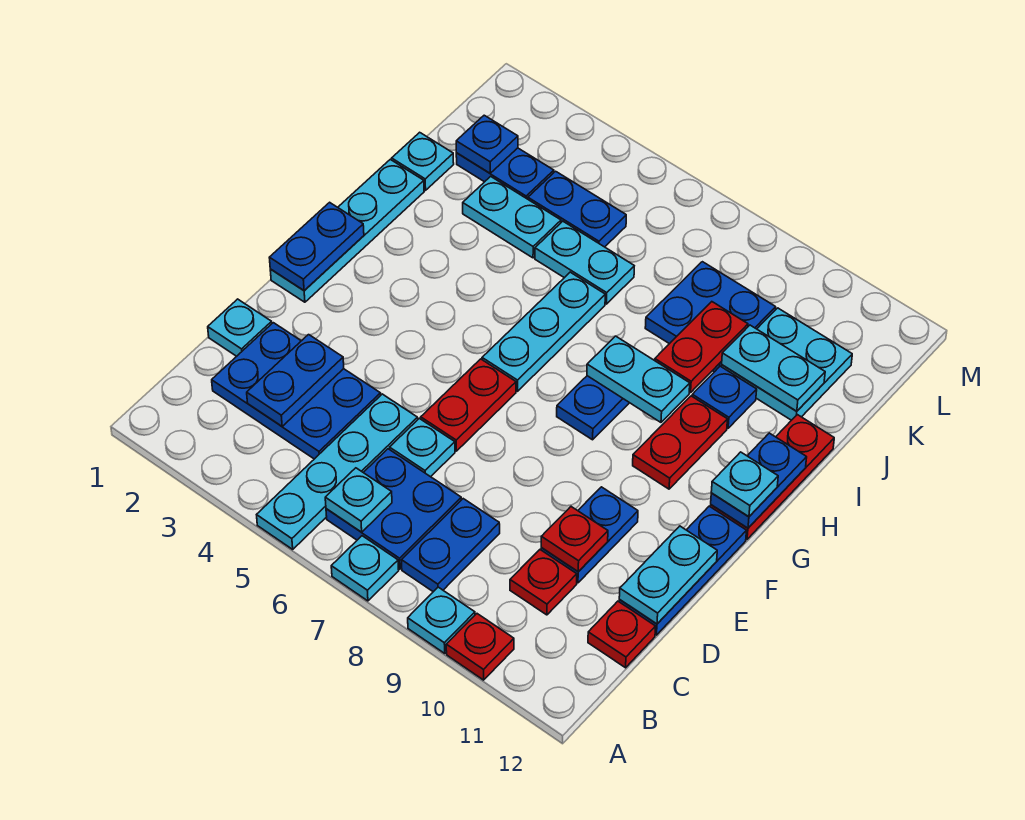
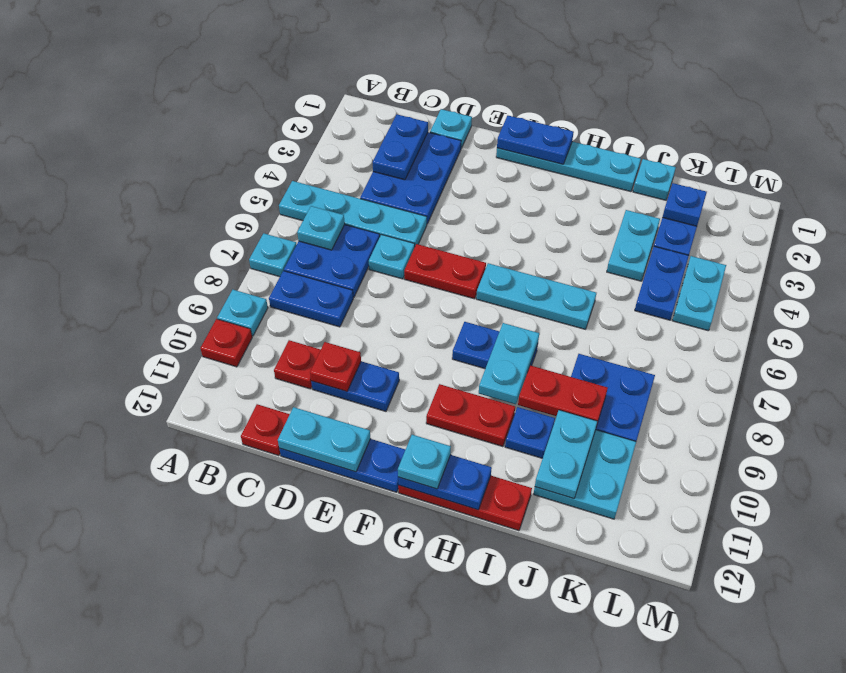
blue plate C3:D3 level 2 -> blue plate C2:C3 level 2
cyan plate J5:J6 level 1 -> cyan plate L4:L5 level 1

